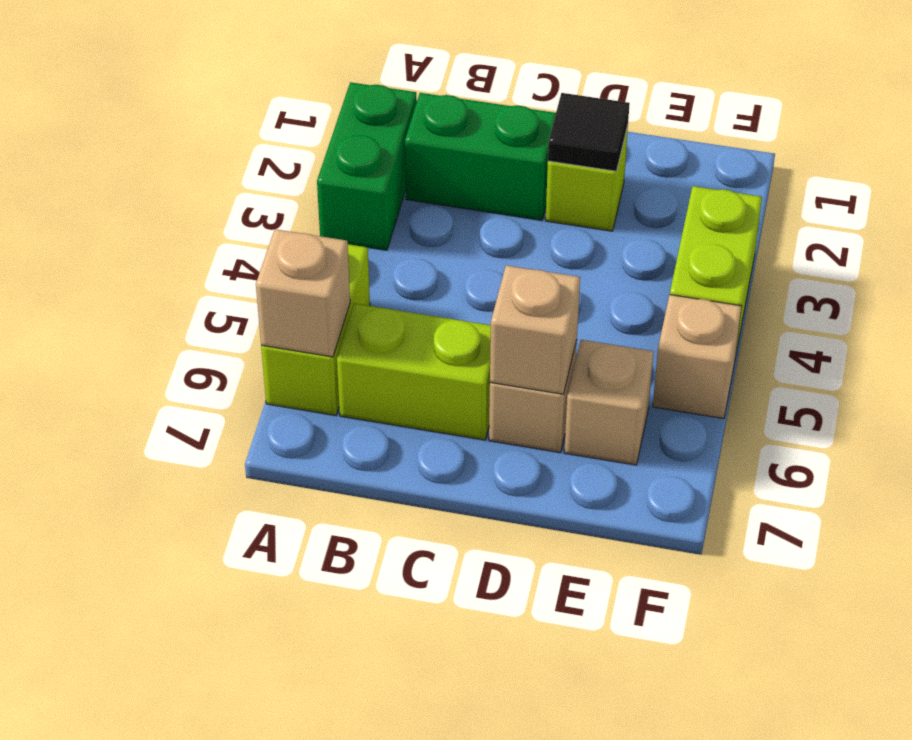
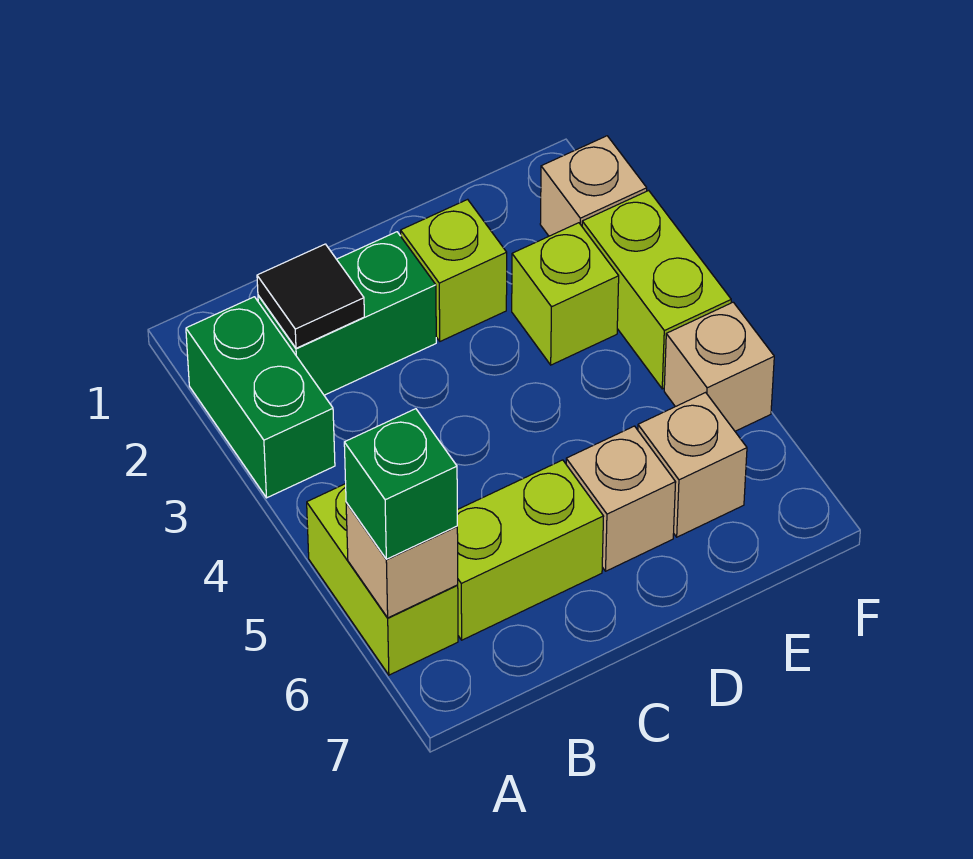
none -> green brick A6 level 3
black tile D2 level 2 -> black tile B2 level 2
tan brick D6 level 2 -> tan brick F2 level 1
none -> lime brick E3 level 1

